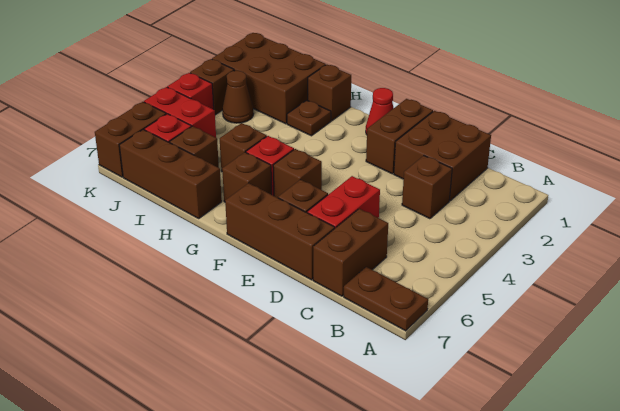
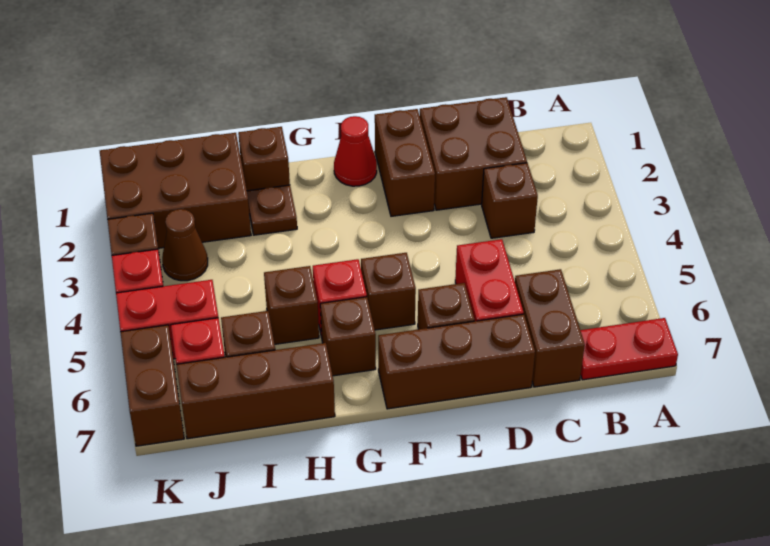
brown plate A7:B7 level 1 -> red plate A7:B7 level 1

